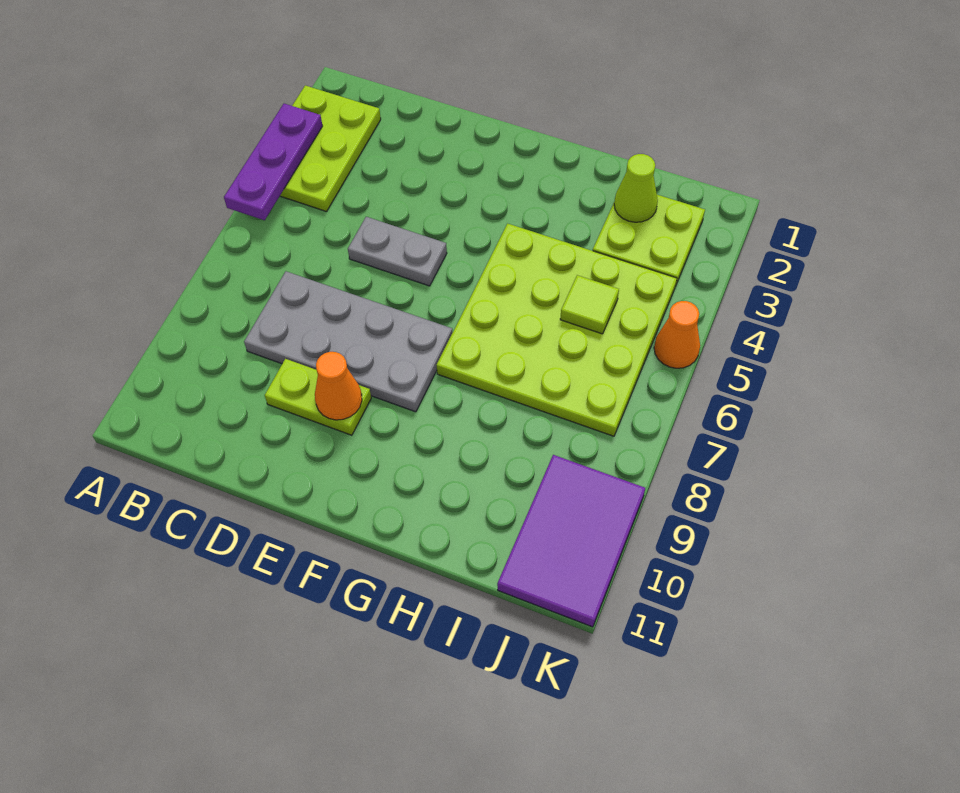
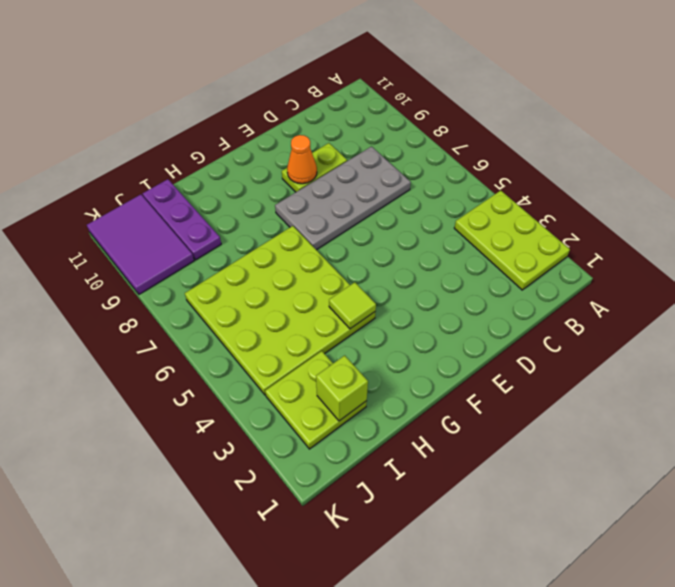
purple plate A3:A5 level 2 -> purple plate I9:I11 level 1
grey plate D5:E5 level 1 -> none
lime cone I2 level 2 -> lime brick I2 level 2
lime tile I5 level 2 -> lime tile G4 level 2
orange cone K5 level 1 -> none

